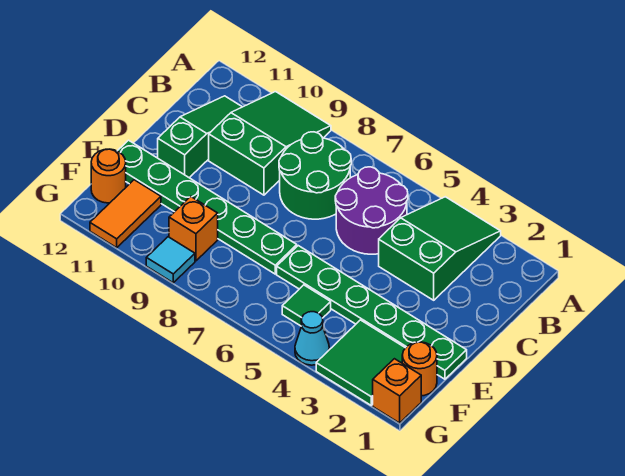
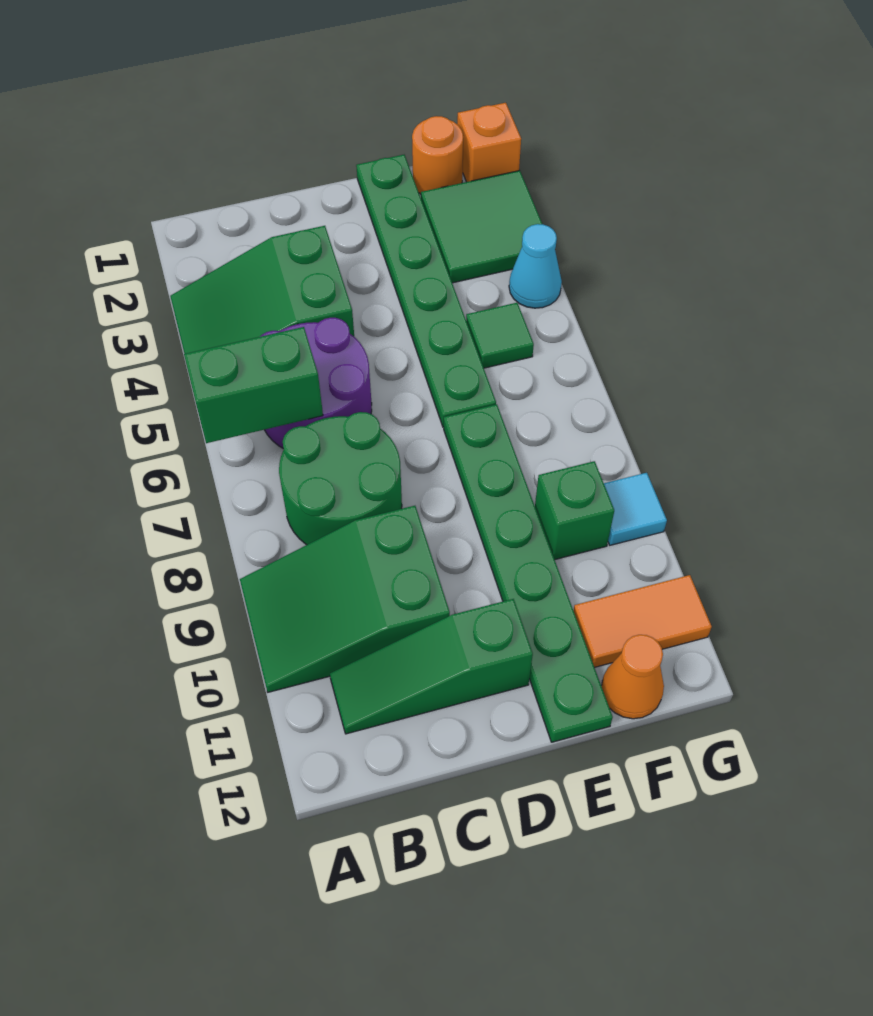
none -> green brick A6:B6 level 2
orange brick F9 level 1 -> green brick F9 level 1
orange round brick F12 level 1 -> orange cone F12 level 1

